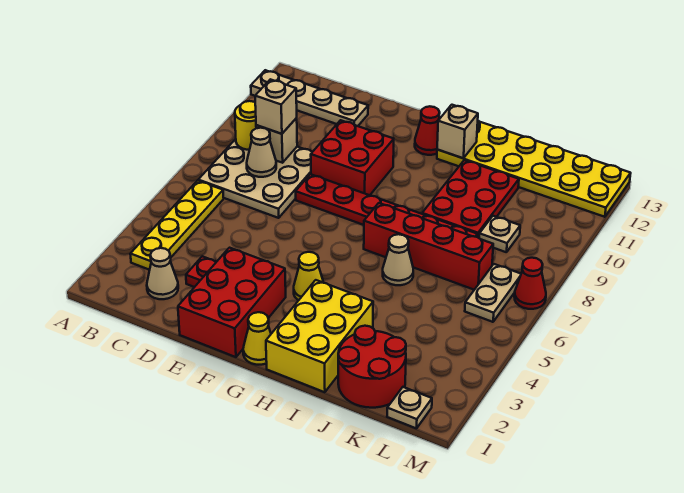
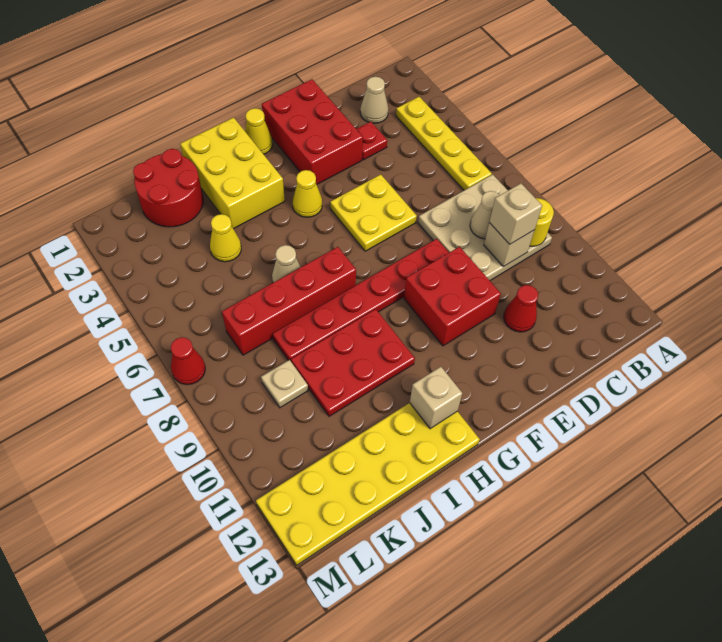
tan plate A12:D12 level 1 -> none
none -> yellow plate E5:F6 level 1
red cone G12 level 1 -> red cone D11 level 1
red plate I9:J11 level 1 -> red plate H9:J10 level 1
none -> yellow cone J4 level 1
tan plate L1 level 1 -> none
tan plate L6:L7 level 1 -> none

